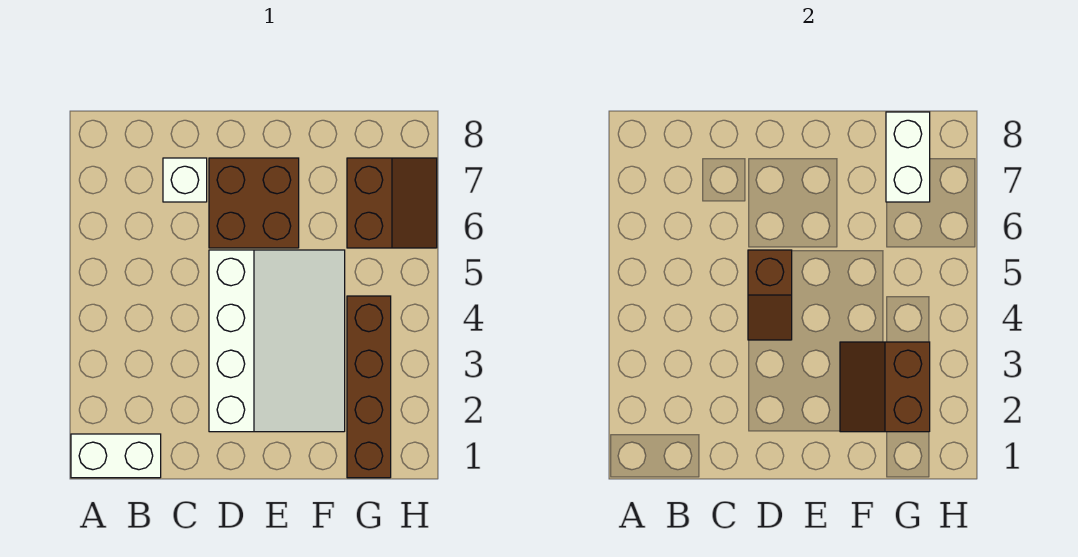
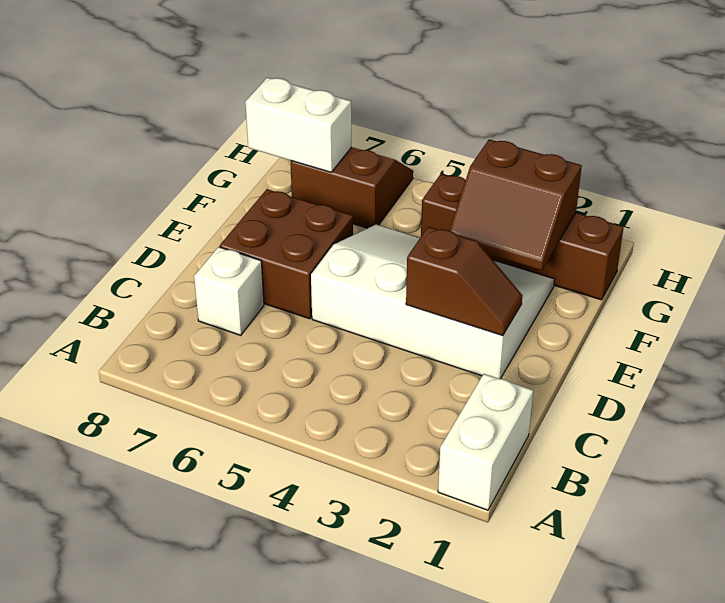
brown slope D4:D5 level 2 top 5 -> brown slope D2:D3 level 2 top 3

